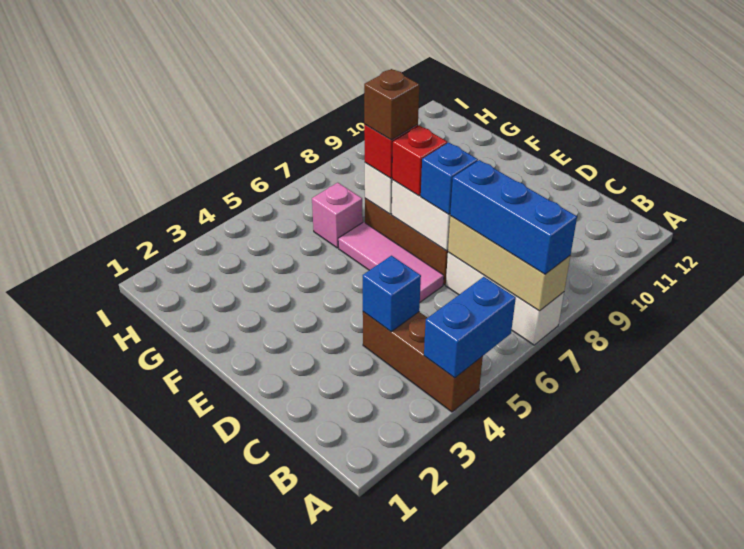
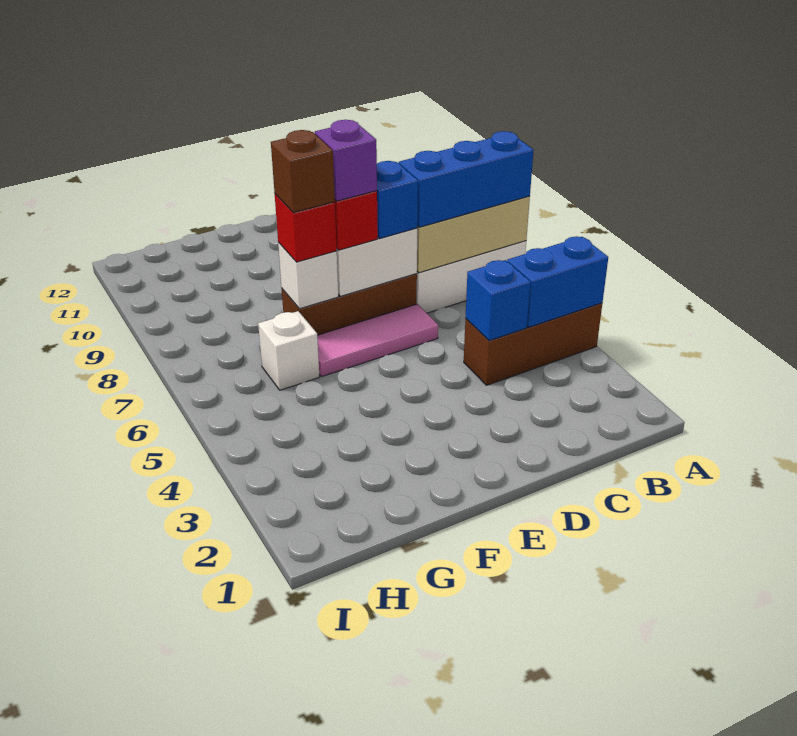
blue brick A4:A5 level 2 -> blue brick A4:B4 level 2
none -> purple brick E7 level 4
pink brick G6 level 1 -> white brick G6 level 1

